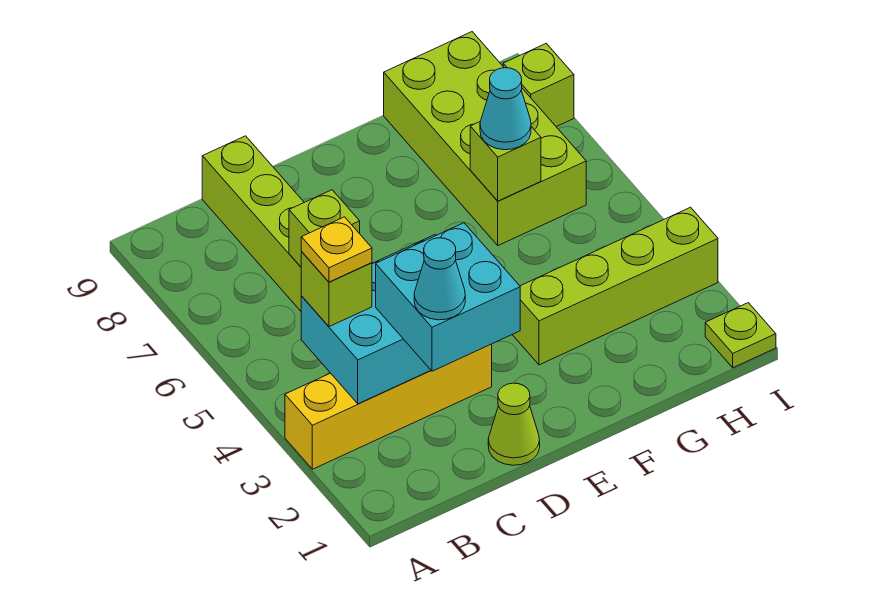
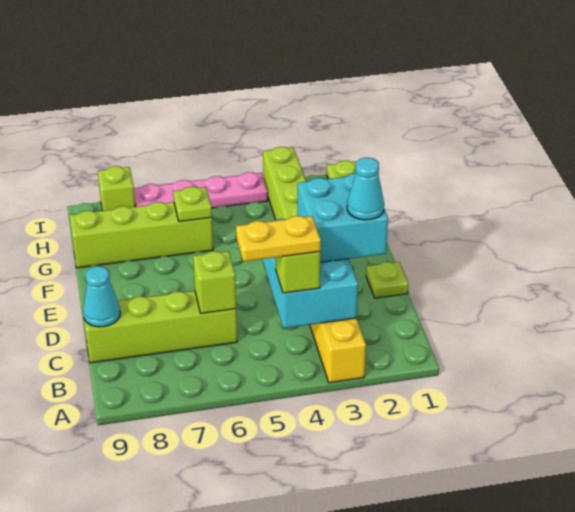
yellow plate B4 level 4 -> yellow plate B4:B5 level 4
lime cone D1 level 1 -> lime plate D1 level 1
lime brick G6:H9 level 1 -> lime brick G6:G9 level 1
lime brick G6 level 2 -> lime plate G6 level 2
cyan cone G6 level 3 -> cyan cone C9 level 2
none -> pink plate I4:I7 level 1

